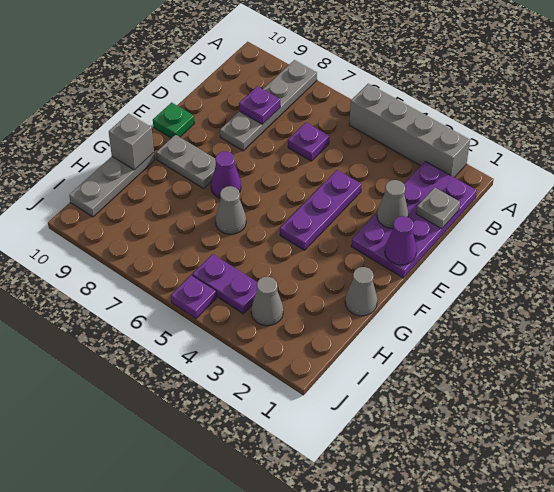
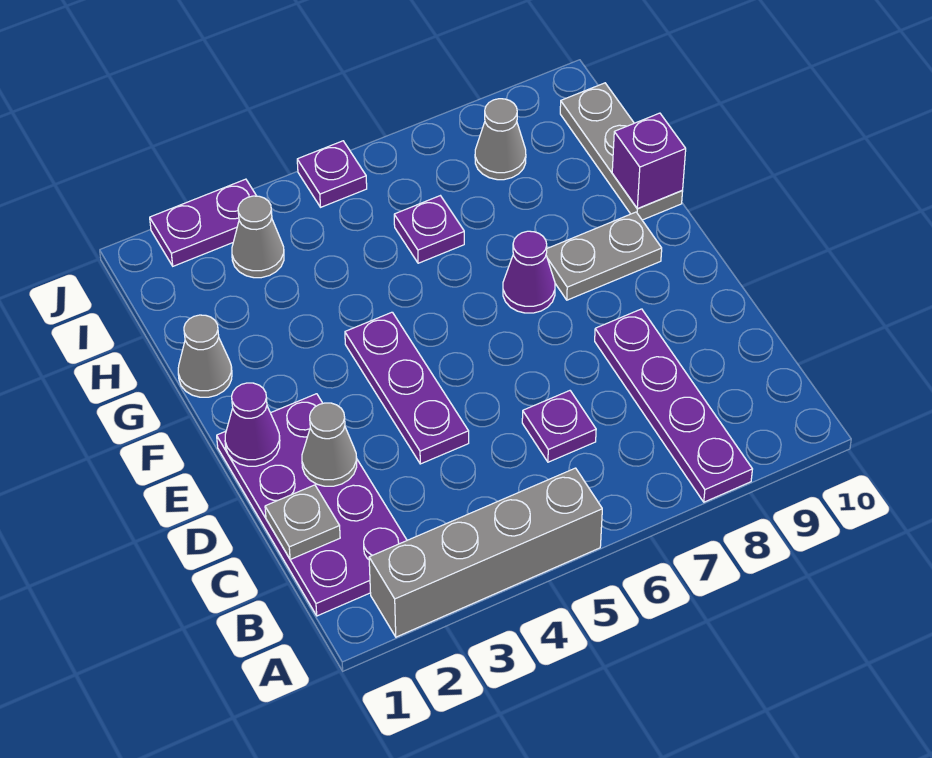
grey plate A8:D8 level 1 -> purple plate A8:D8 level 1
purple plate C8 level 2 -> purple plate H6 level 1
green plate E10 level 1 -> none
grey cone G6 level 1 -> grey cone I8 level 1
grey brick G10 level 2 -> purple brick G10 level 2
purple plate I4:I5 level 1 -> purple plate J2:J3 level 1

